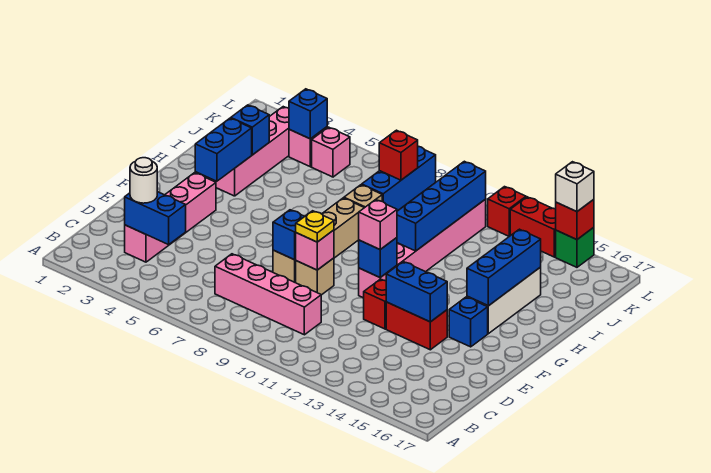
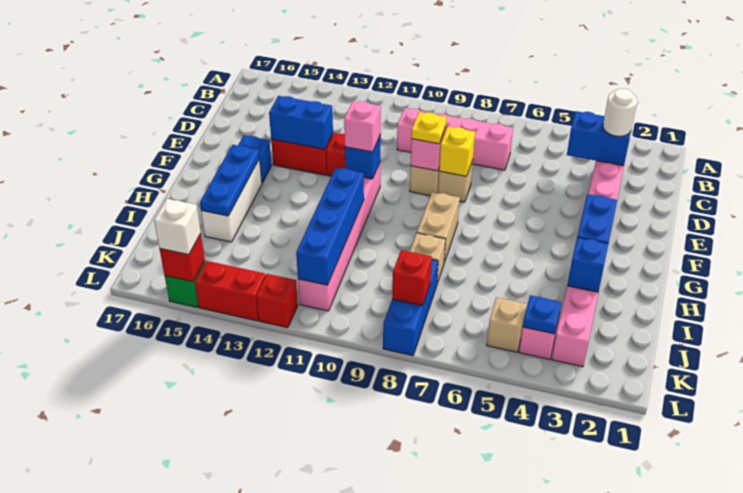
blue brick E8 level 2 -> yellow brick E8 level 2
blue brick G15:I15 level 2 -> blue plate G15:I15 level 2
blue brick K4 level 2 -> blue plate K4 level 2
pink brick K5 level 1 -> tan brick K5 level 1

